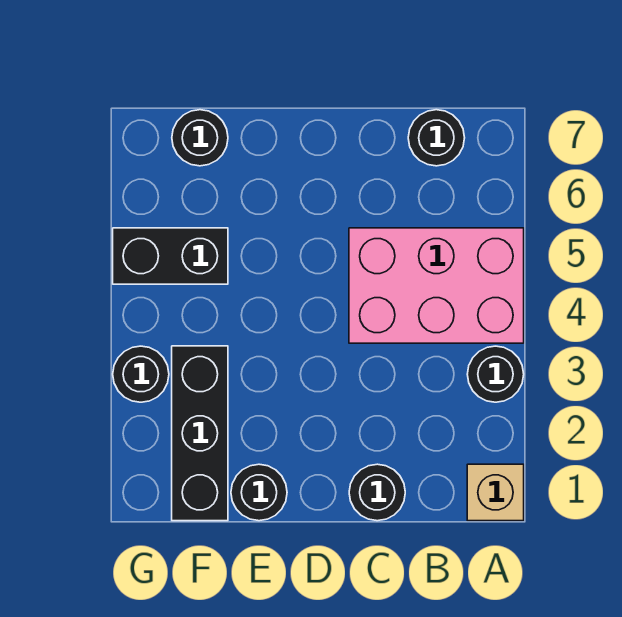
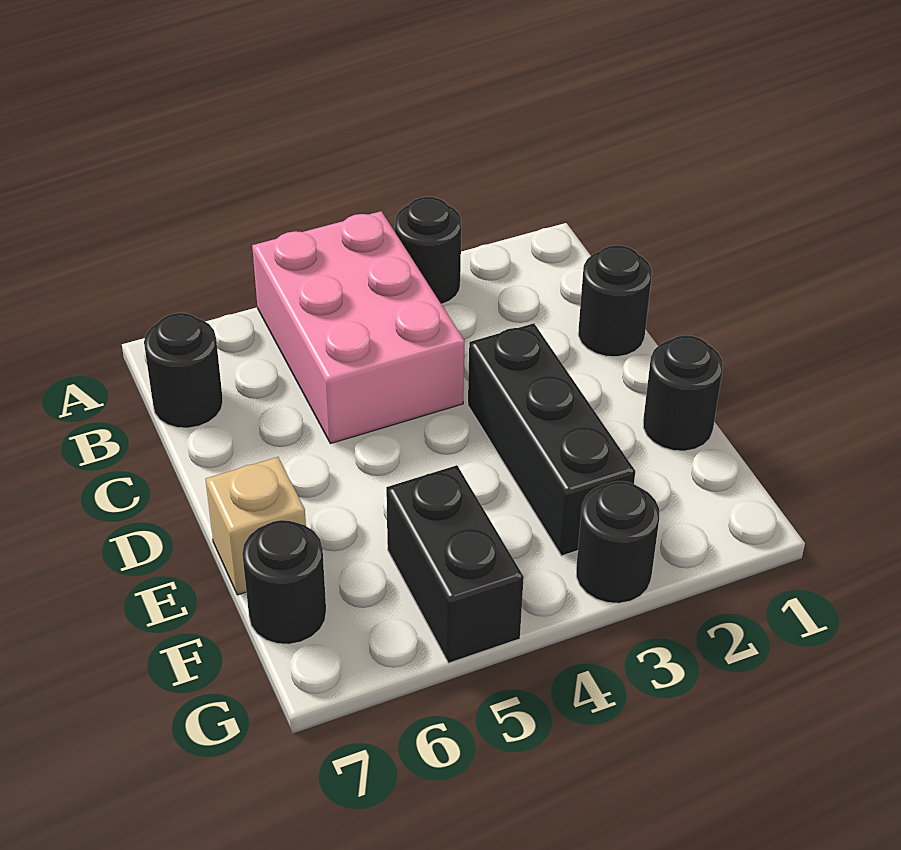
tan brick A1 level 1 -> tan brick E7 level 1
black brick F1:F3 level 1 -> black brick D3:F3 level 1

